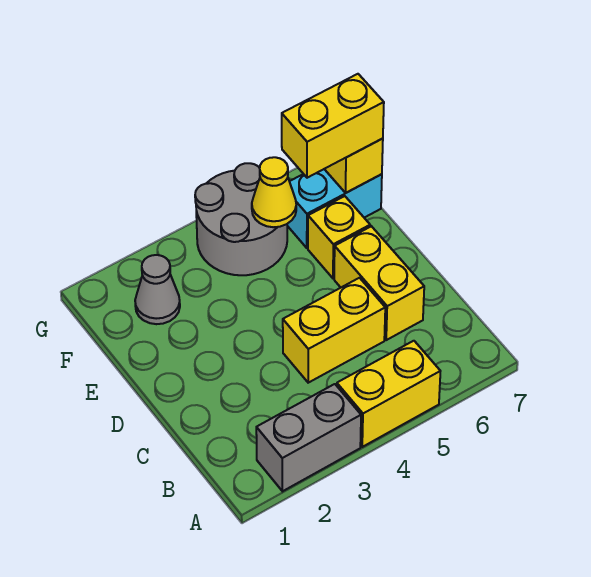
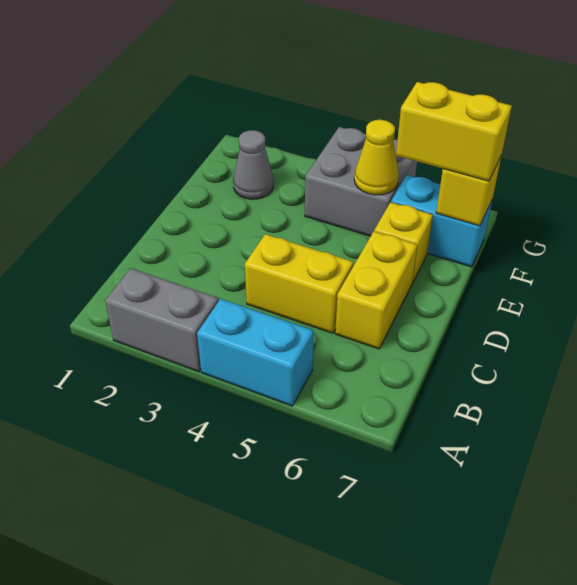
yellow brick A4:A5 level 1 -> cyan brick A4:A5 level 1
grey round brick F4:G5 level 1 -> grey brick F4:G5 level 1

